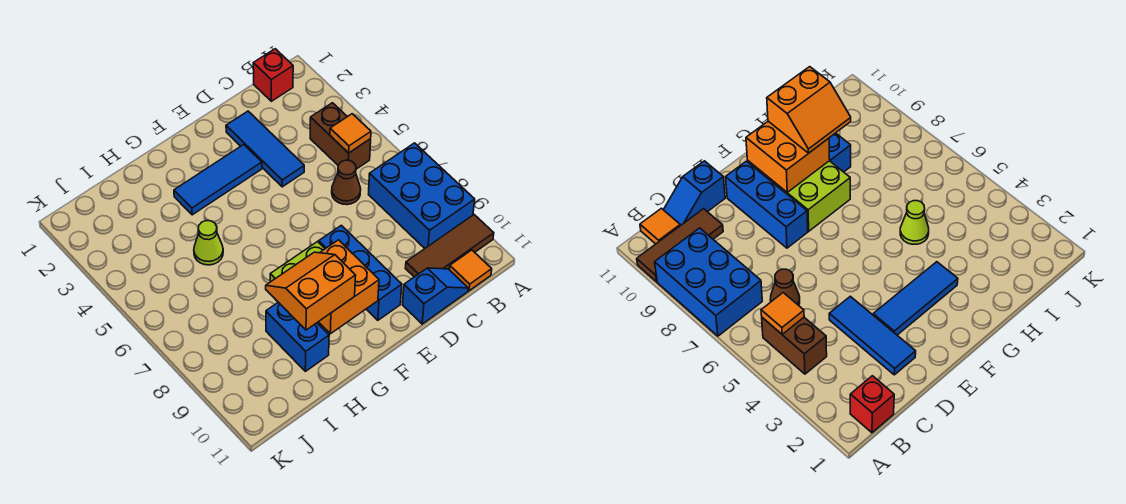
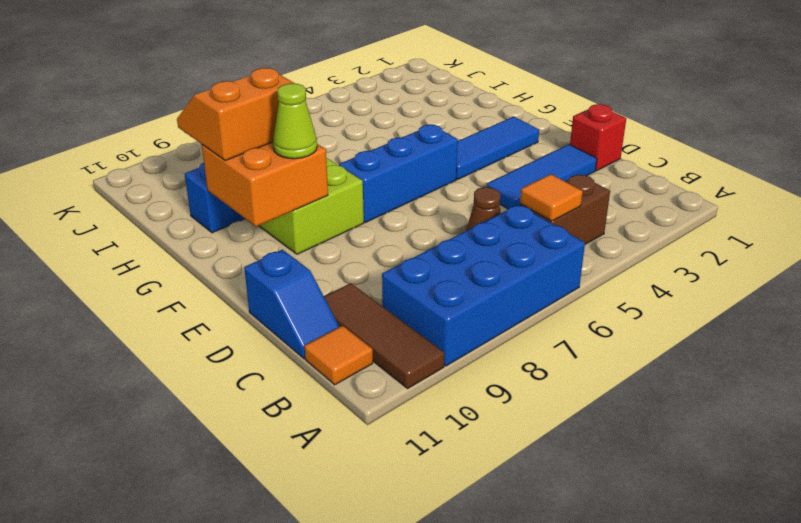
blue brick A7:B9 level 1 -> blue brick A6:B9 level 1
red brick B1 level 1 -> red brick D1 level 1
blue tile E3:G3 level 1 -> blue tile F2:F4 level 1
blue brick E8:E10 level 1 -> blue brick F5:F7 level 1
orange slope G9:H10 level 3 top 10 -> orange slope G9:H10 level 3 top G
lime cone H5 level 1 -> lime cone F9 level 3

